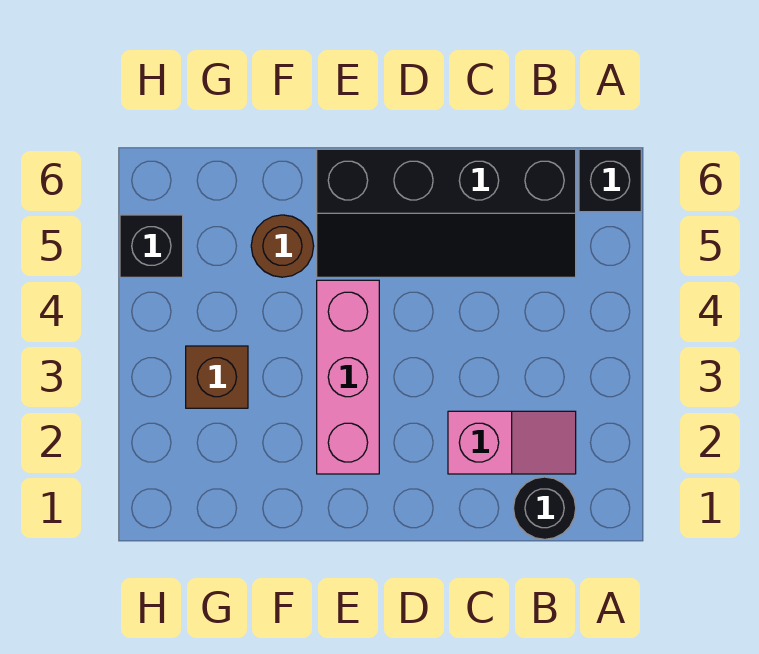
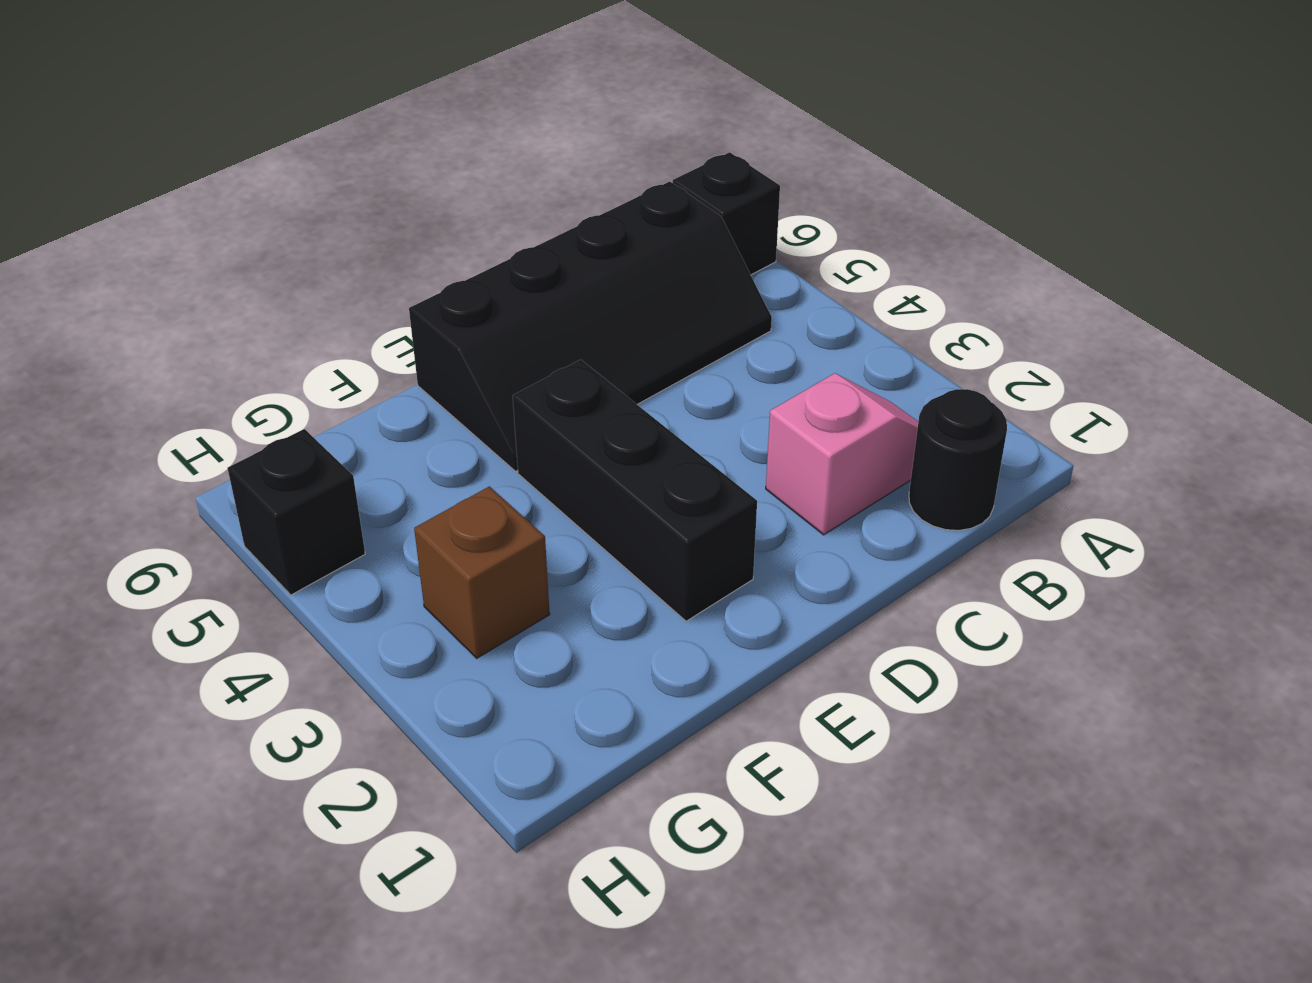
pink brick E2:E4 level 1 -> black brick E2:E4 level 1
brown round brick F5 level 1 -> none

